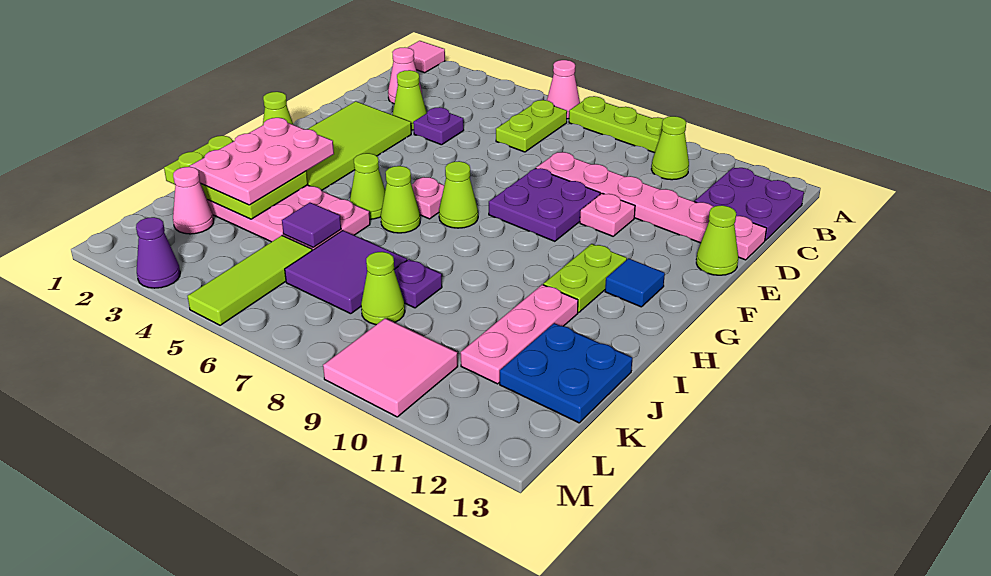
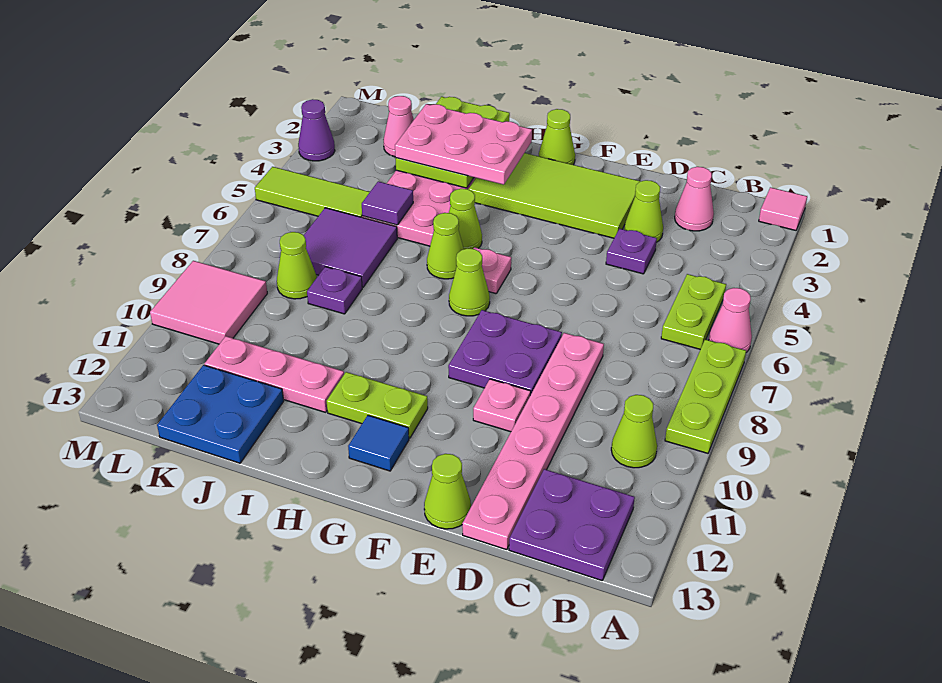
lime plate B6:C6 level 1 -> lime plate B5:B6 level 1

